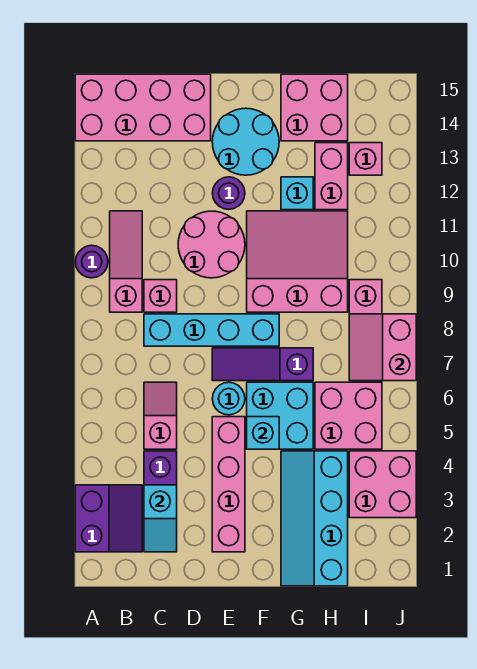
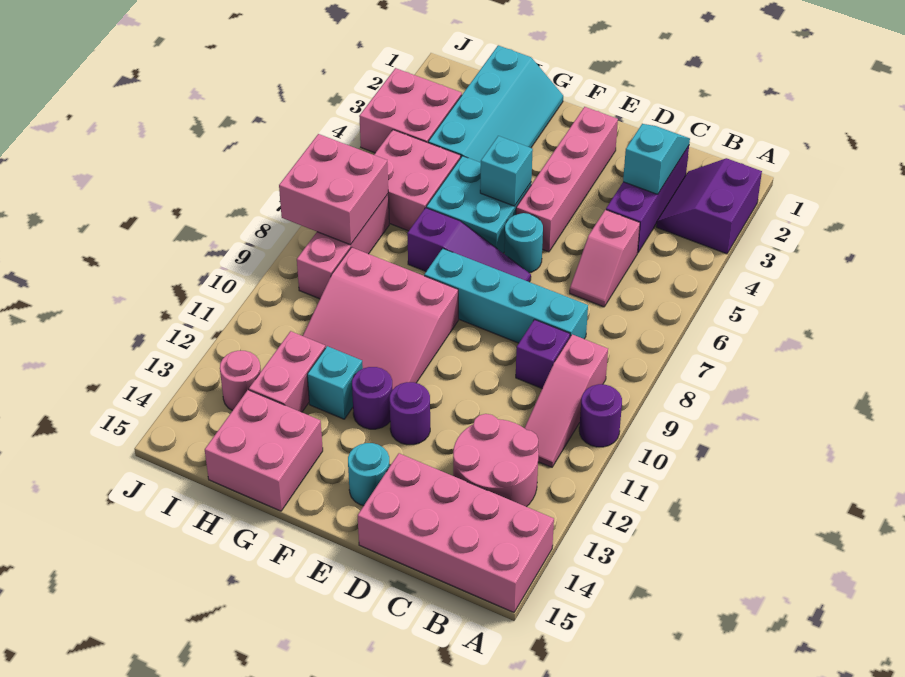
pink brick C9 level 1 -> purple brick C9 level 1
pink round brick D10:E11 level 1 -> pink round brick B12:C13 level 1
cyan round brick E13:F14 level 1 -> cyan round brick E14 level 1
none -> purple round brick F12 level 1
pink slope I7:J8 level 2 top J -> pink brick I7:J8 level 2
pink brick I13 level 1 -> pink round brick I13 level 1

